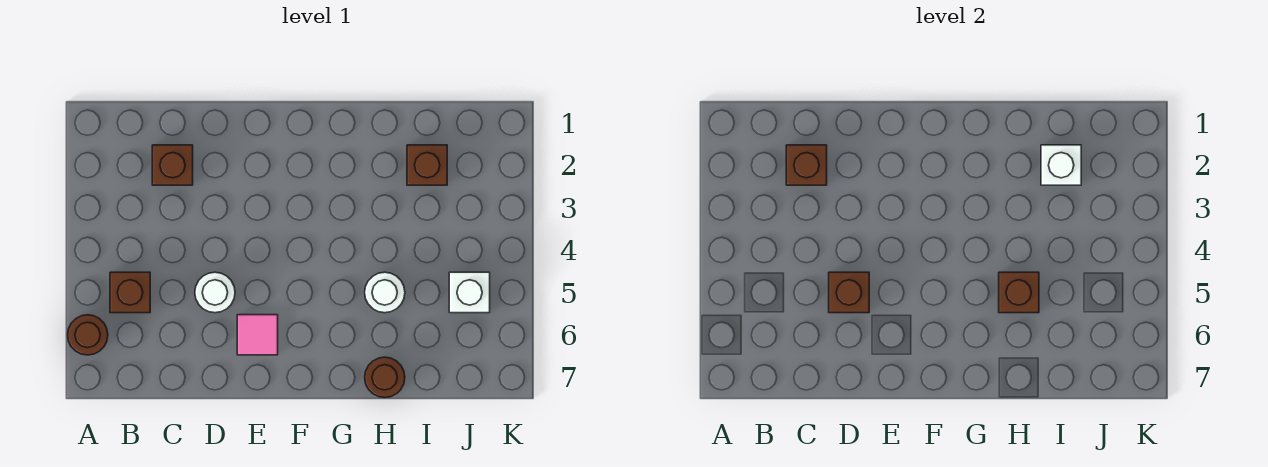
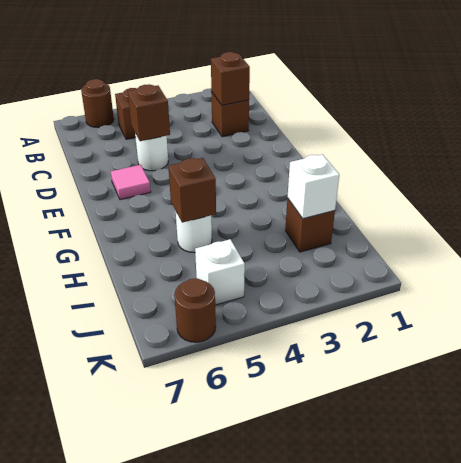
brown round brick H7 level 1 -> brown round brick K6 level 1

